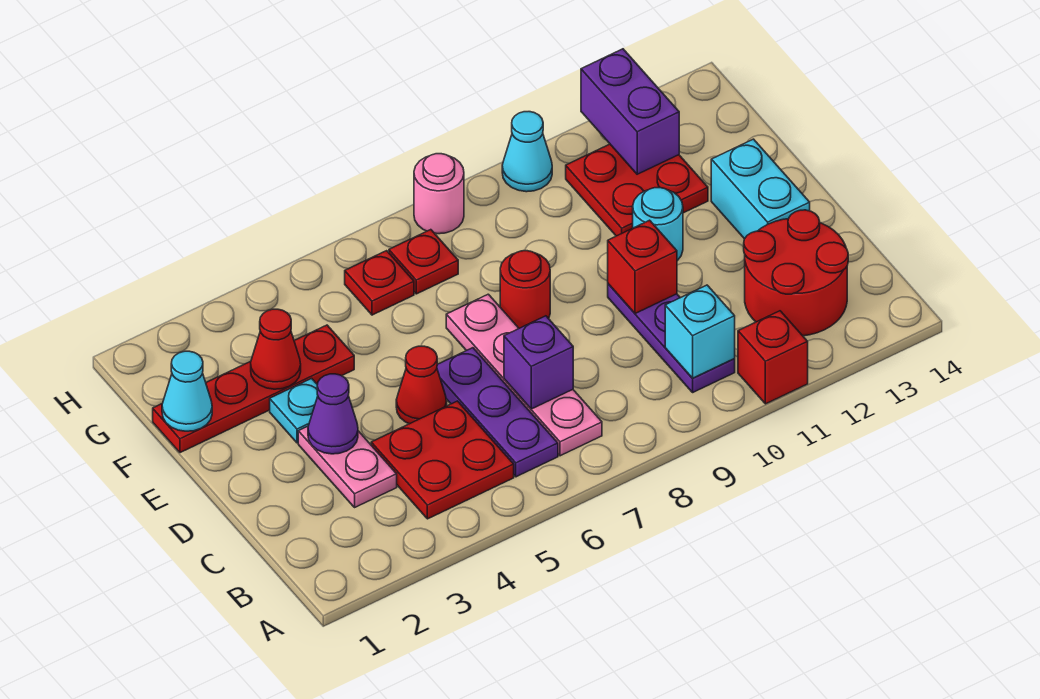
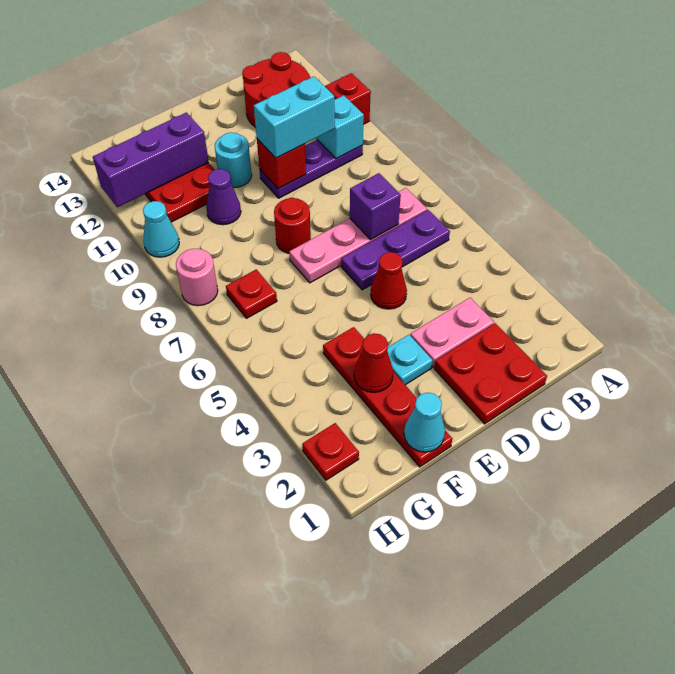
red plate B4:C5 level 1 -> red plate C1:D2 level 1
purple cone D3 level 2 -> purple cone F10 level 1
cyan brick D13:E13 level 1 -> cyan brick C10:D10 level 3
red plate G6 level 1 -> red plate H2 level 1
purple brick G12:H12 level 2 -> purple brick F12:H12 level 2

